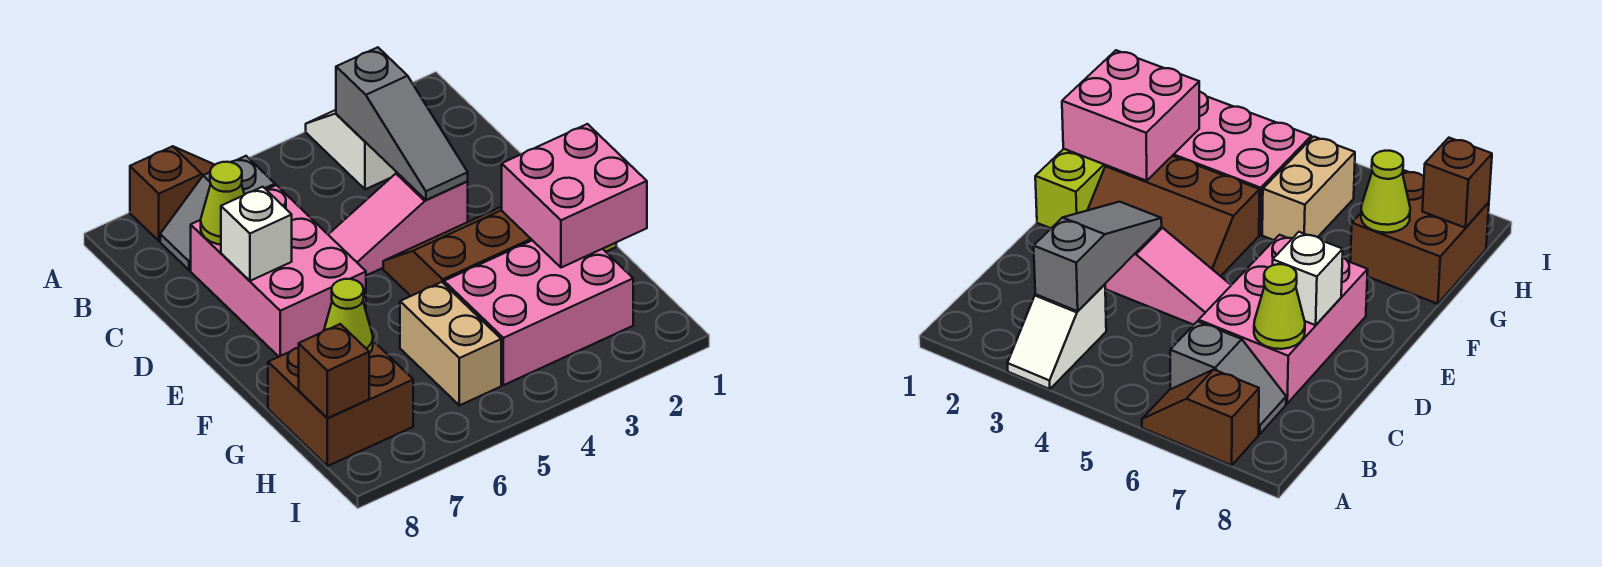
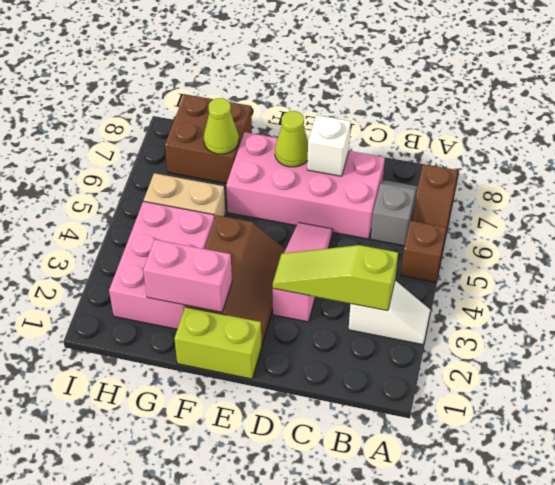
grey slope B3:D3 level 2 top B -> lime slope B3:D3 level 2 top B
pink brick C6:E7 level 1 -> pink brick C6:F7 level 1
lime cone C7 level 2 -> lime cone E7 level 2
pink brick F1:G2 level 2 -> pink brick F2:G2 level 2
brown brick H8 level 2 -> brown brick A5 level 1

